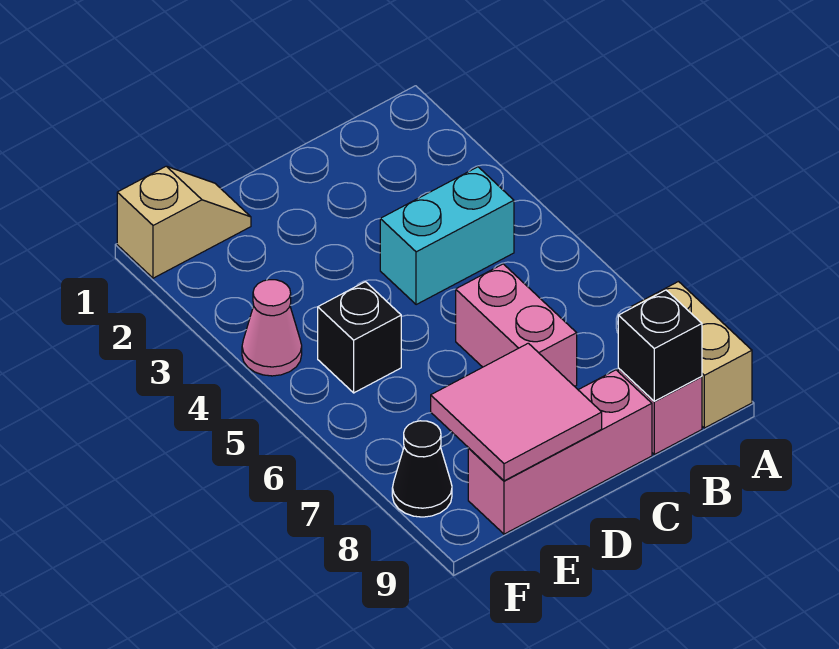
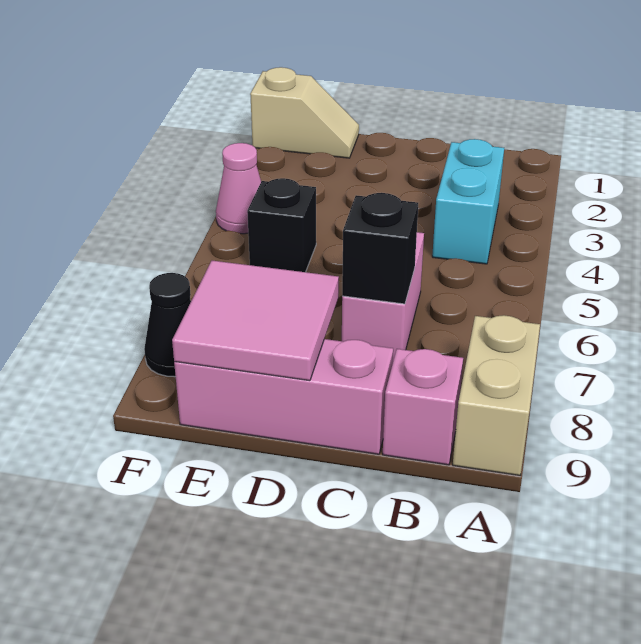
cyan brick B4:C4 level 1 -> cyan brick B3:B4 level 1
black brick B9 level 2 -> black brick C7 level 2

